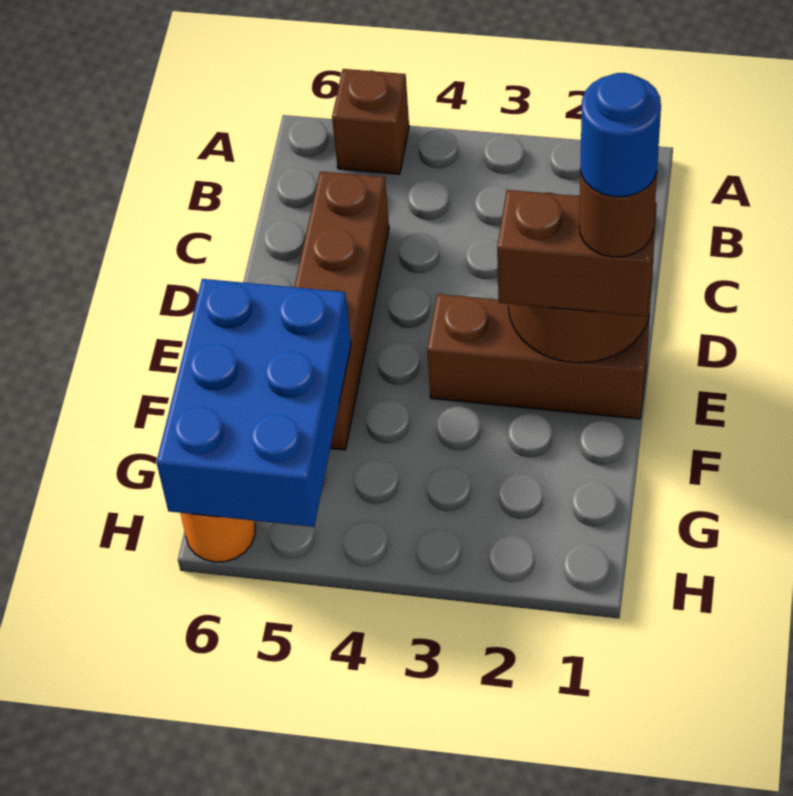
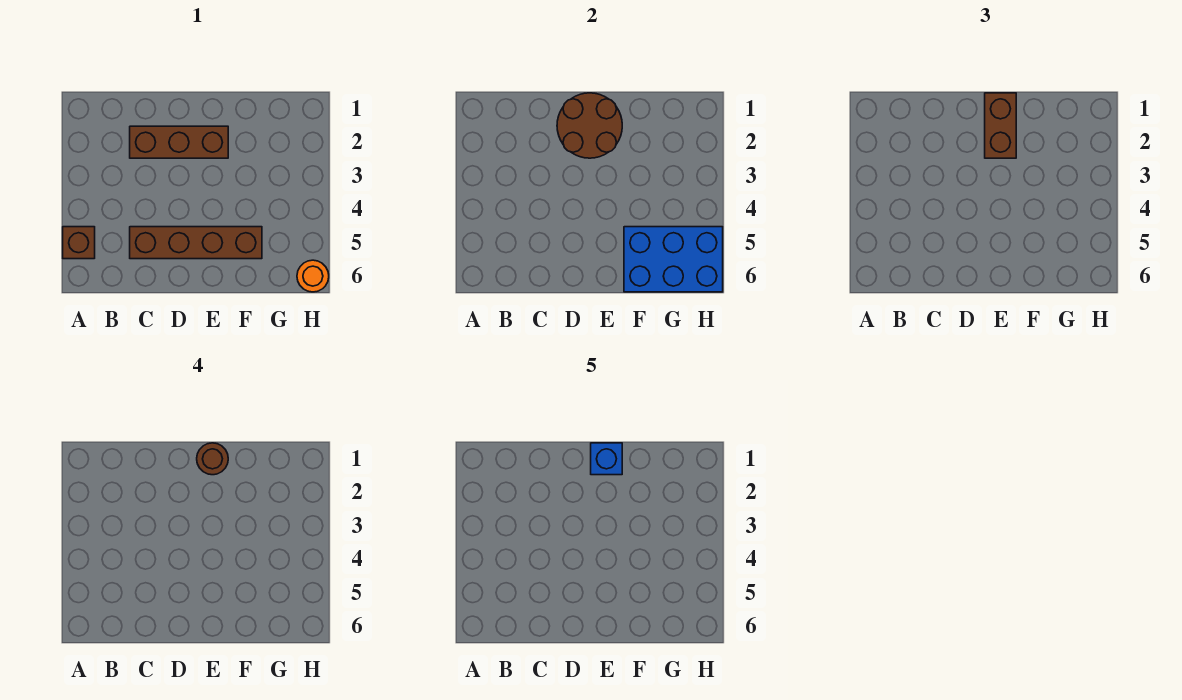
brown brick E1:E3 level 1 -> brown brick C2:E2 level 1
blue round brick E1 level 5 -> blue brick E1 level 5

